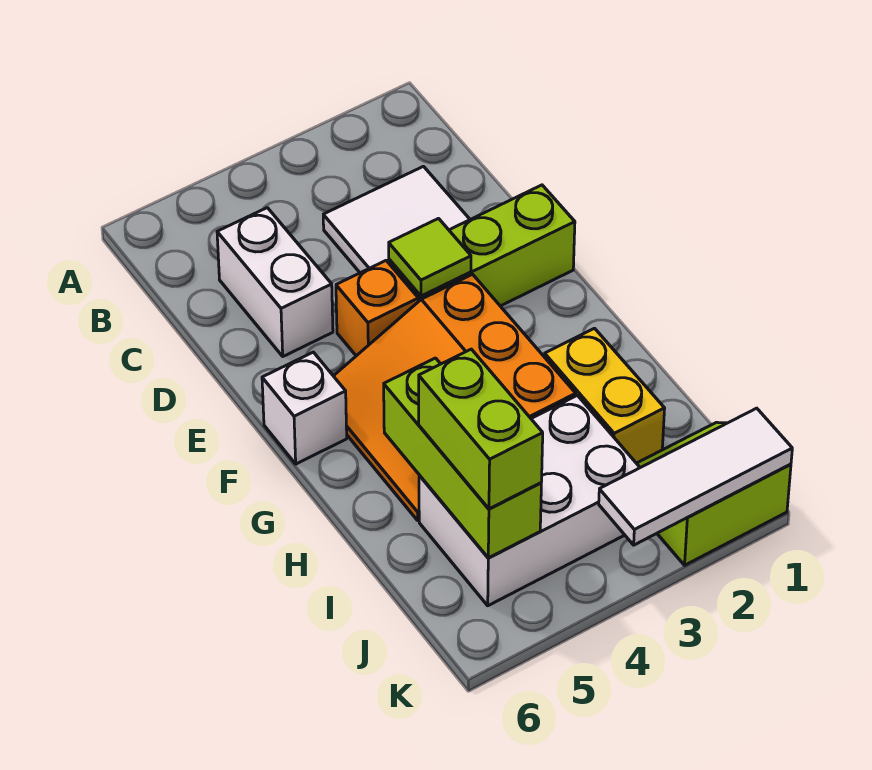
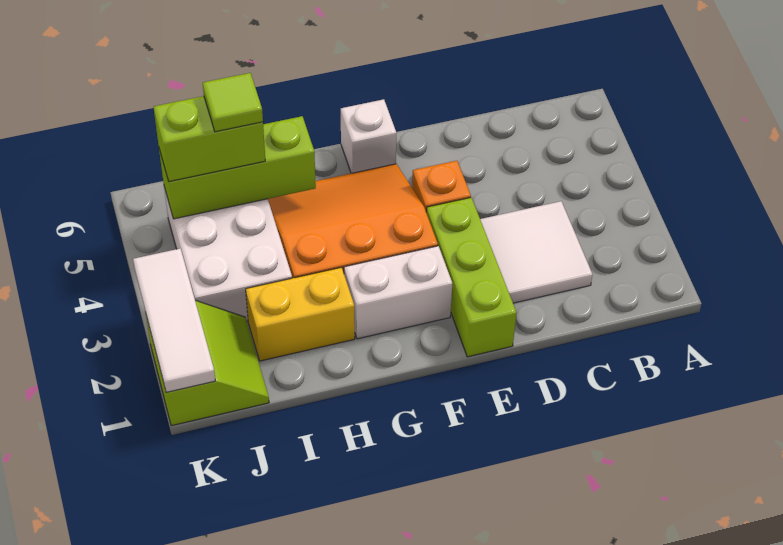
white brick C5:D5 level 1 -> white brick F2:G2 level 1
lime tile E3 level 2 -> lime tile I5 level 4

